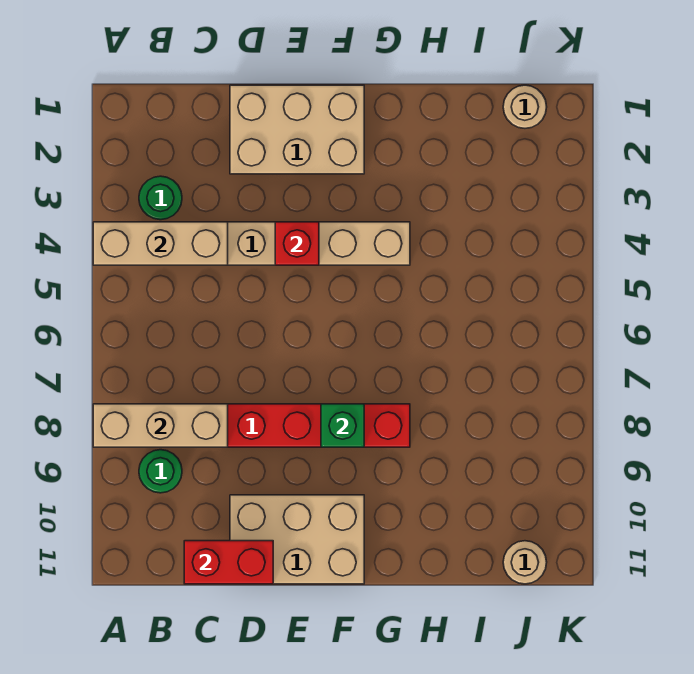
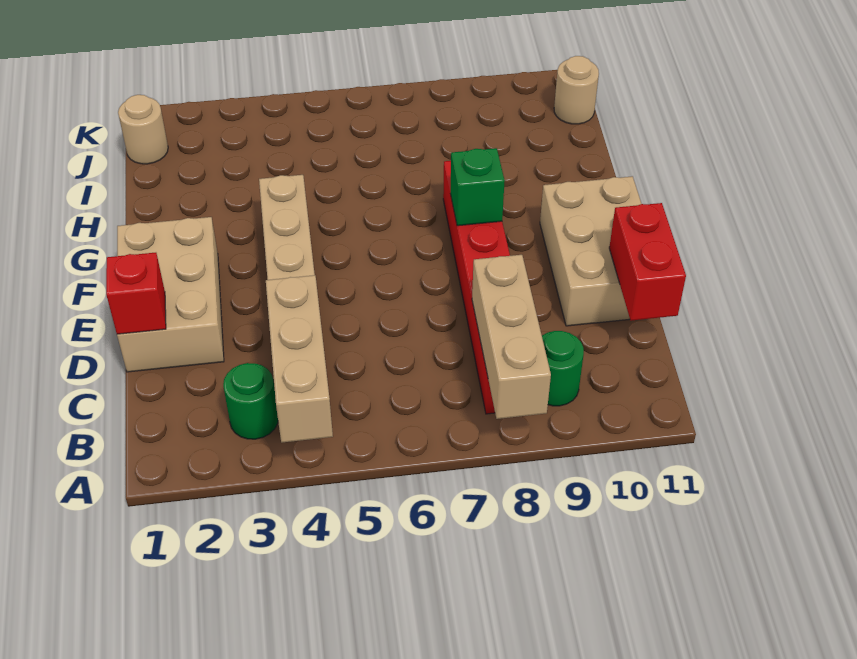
red brick E4 level 2 -> red brick D1 level 2

